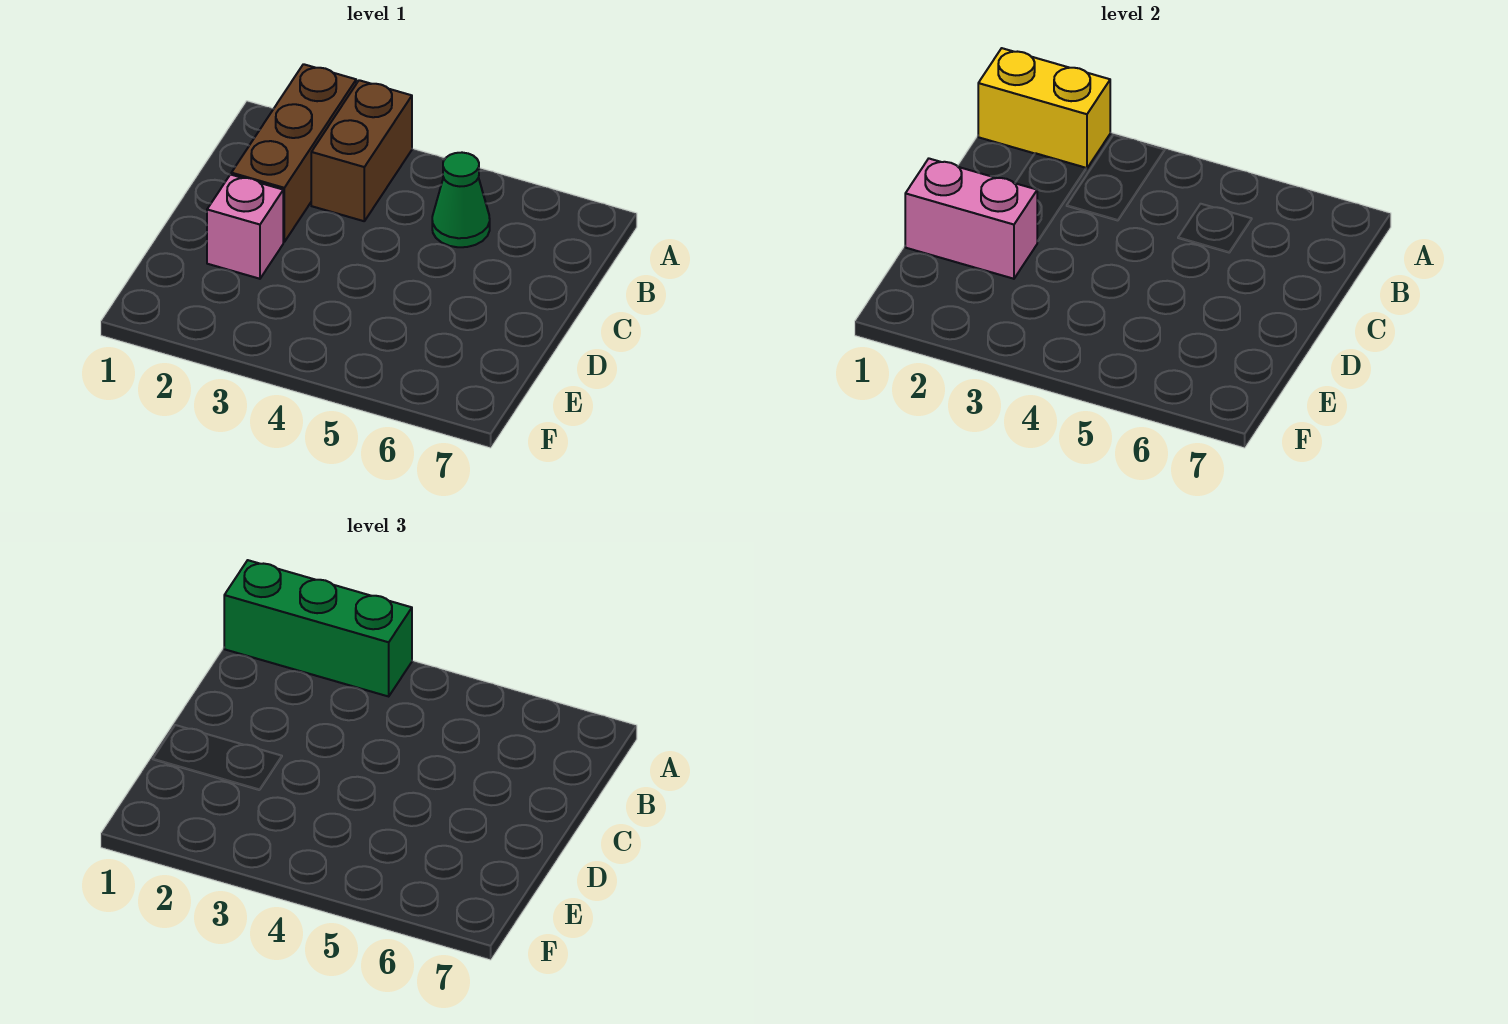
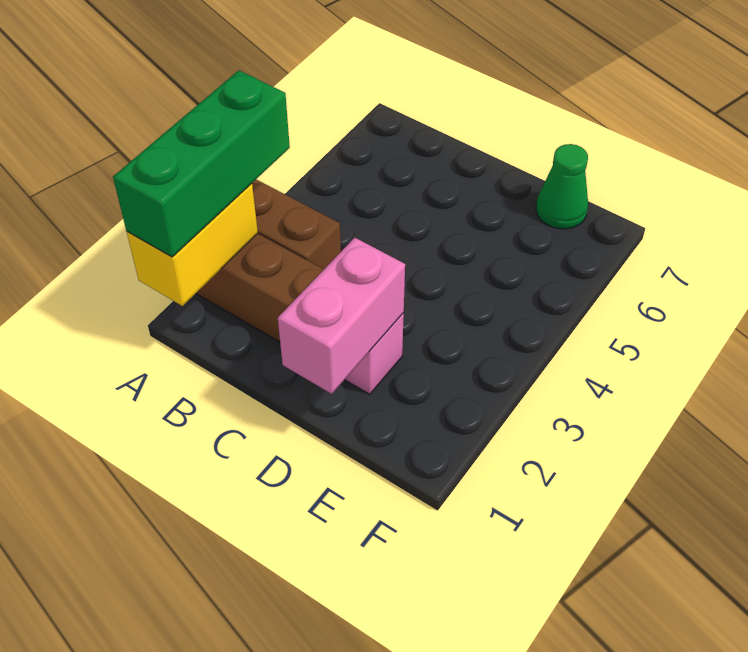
green cone B5 level 1 -> green cone E7 level 1

